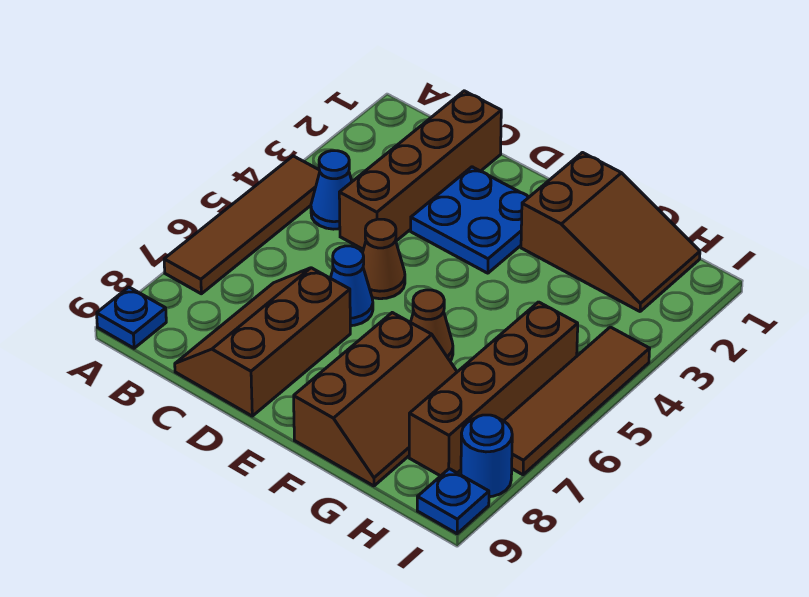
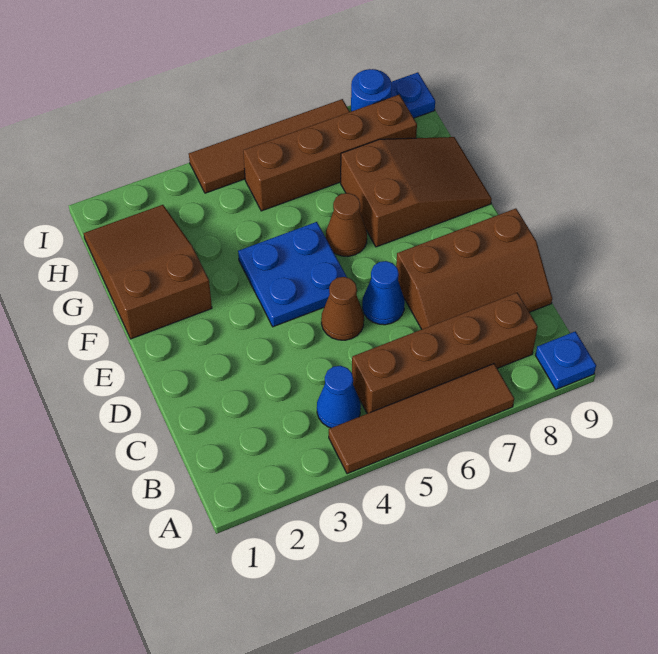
brown brick C1:C4 level 1 -> brown brick B5:B8 level 1
blue plate D2:E3 level 1 -> blue plate E4:F5 level 1
brown slope F7:G9 level 1 top F -> brown slope F7:G9 level 1 top 7

